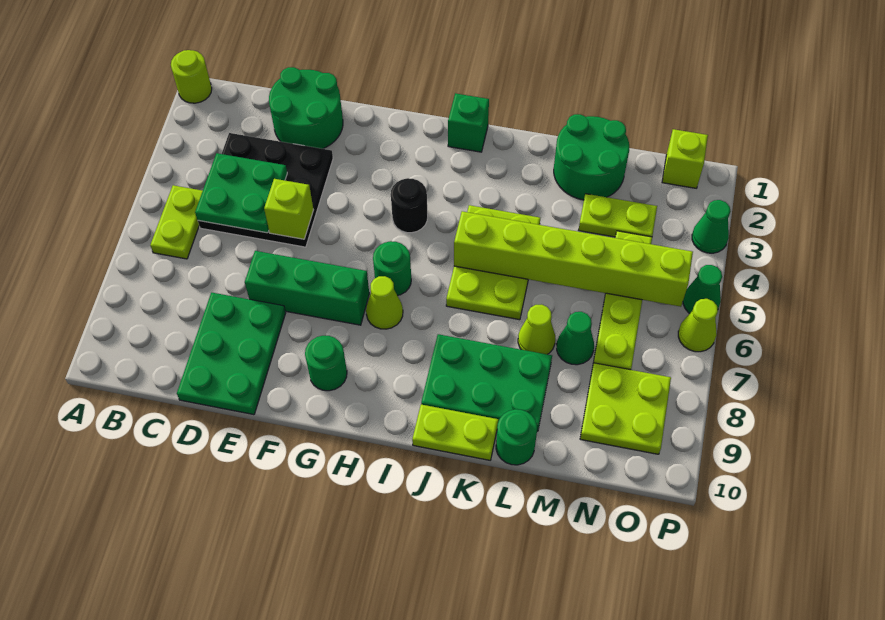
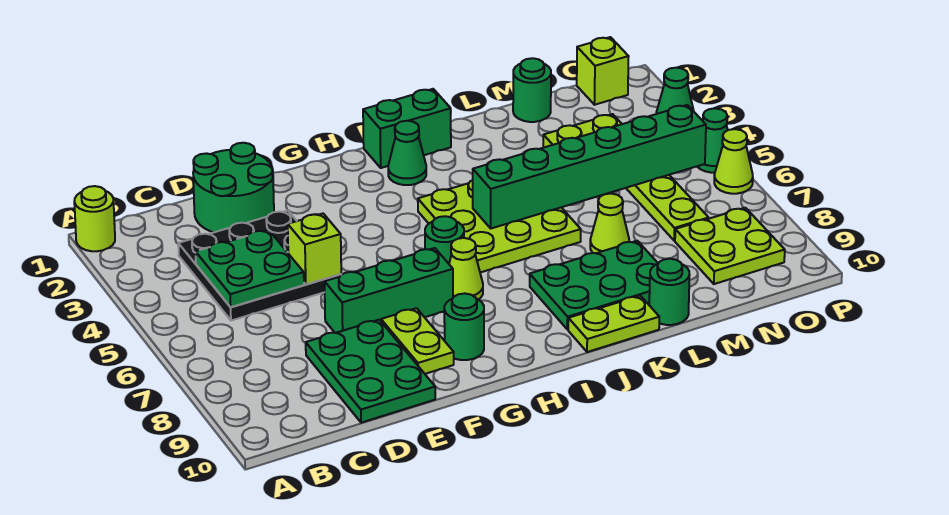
lime plate B5:B6 level 1 -> lime plate F8:F9 level 1
black round brick H4 level 1 -> none
green brick I1 level 1 -> green brick I1:J1 level 1
lime plate J4:K6 level 1 -> lime plate I4:K6 level 1
lime brick J5:O5 level 2 -> green brick J5:O5 level 2
green round brick L1:M2 level 1 -> green round brick M1 level 1
green cone M7 level 1 -> green cone I2 level 1

